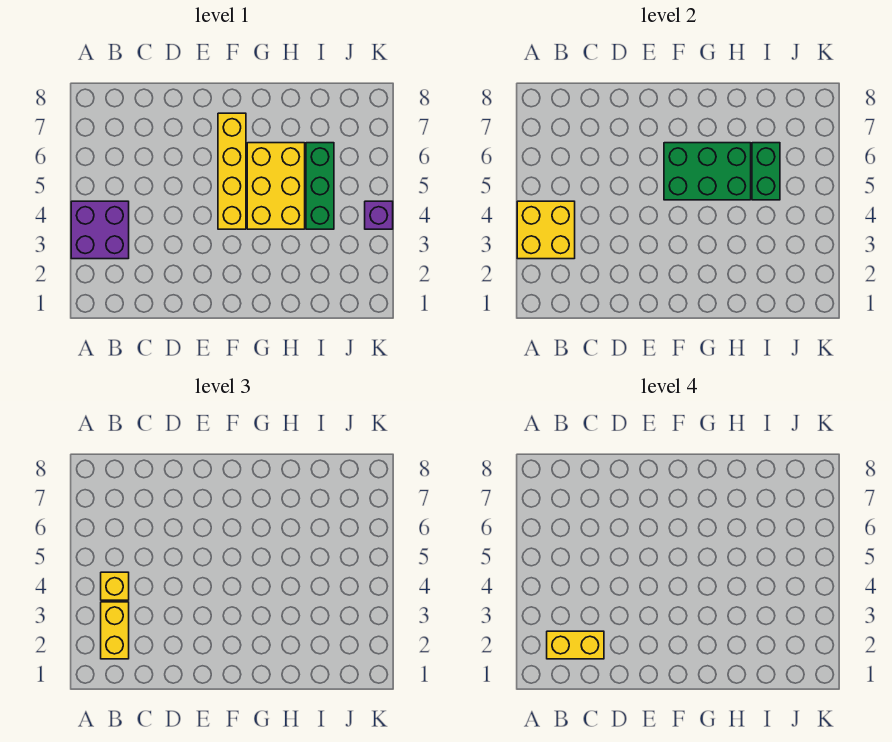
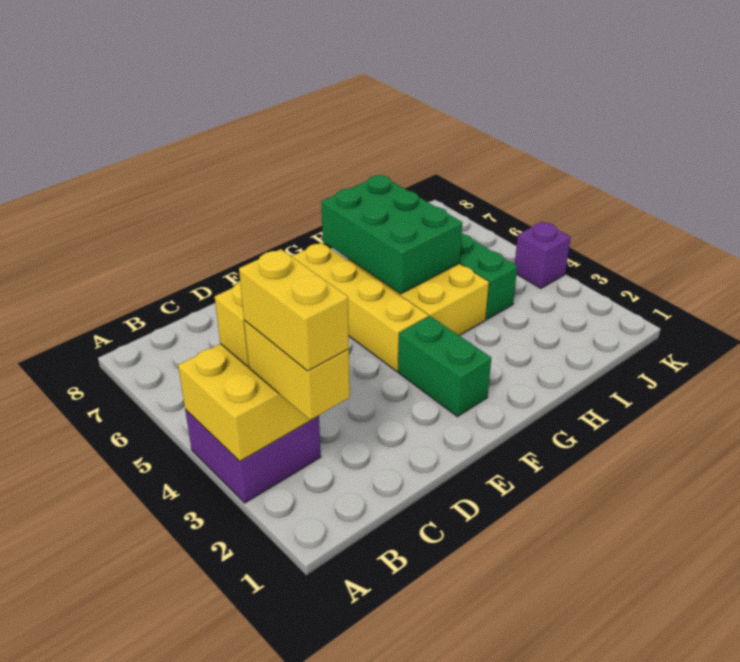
yellow brick B2:C2 level 4 -> yellow brick B2:B3 level 4
green brick F5:H6 level 2 -> green brick G5:H7 level 2
green brick I5:I6 level 2 -> green brick F2:F3 level 1

